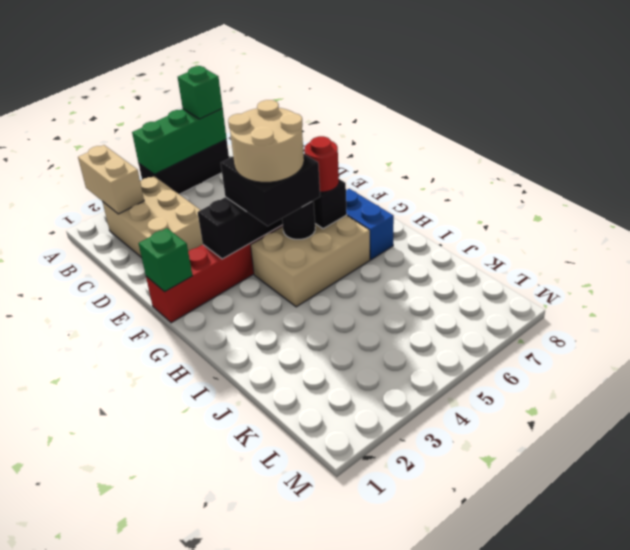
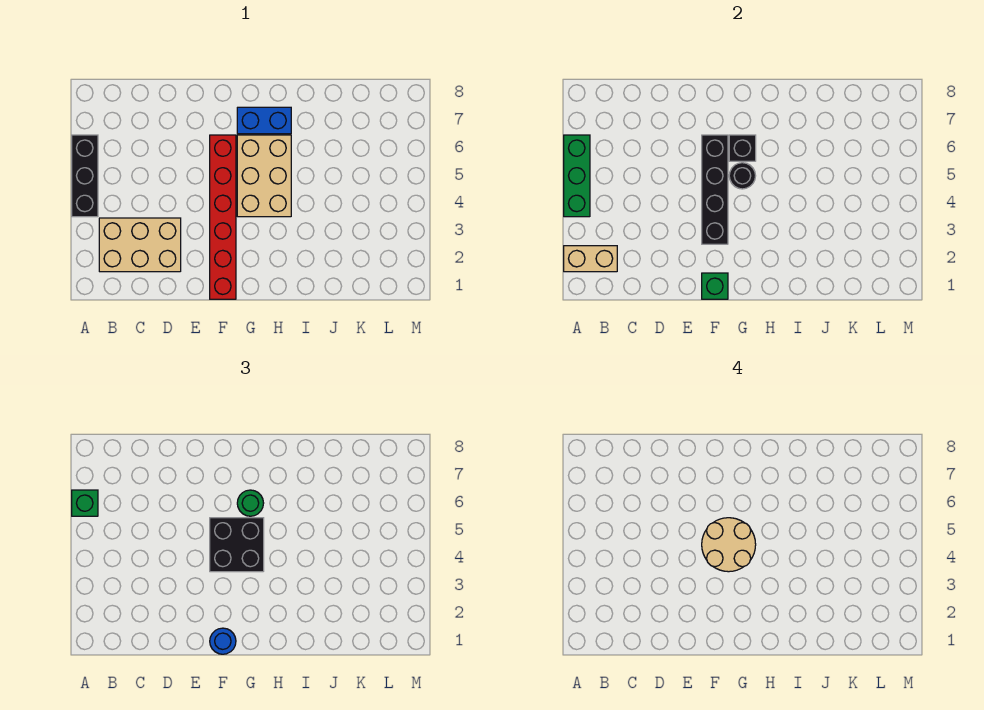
none -> blue round brick F1 level 3
red round brick G6 level 3 -> green round brick G6 level 3

